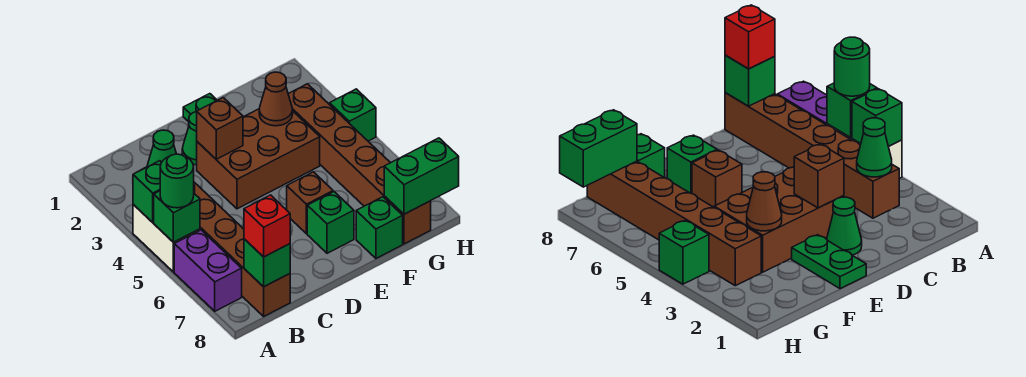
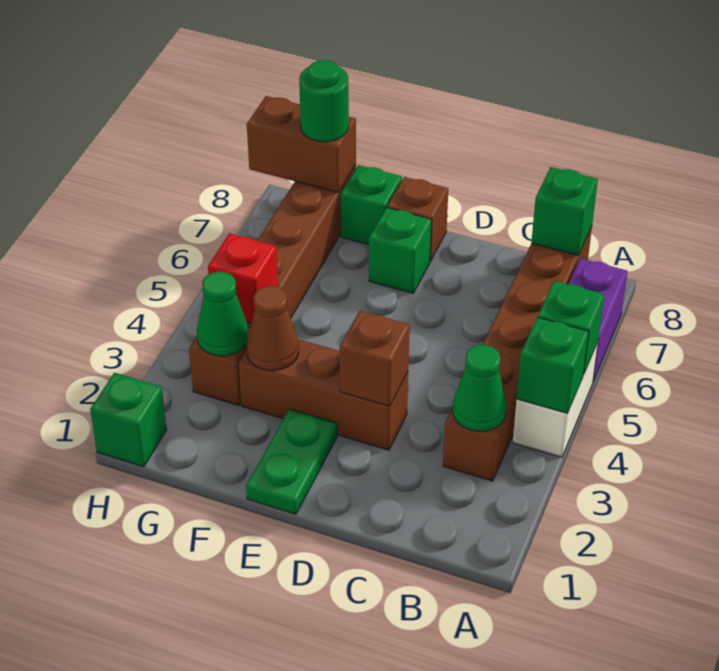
green round brick A5 level 3 -> green round brick G8 level 3
red brick B8 level 3 -> red brick G4 level 2
green cone D2 level 1 -> green cone G3 level 2
brown brick D3:F4 level 1 -> brown brick D3:F3 level 1
brown brick E6 level 1 -> brown brick E8 level 1
green brick G8:H8 level 2 -> brown brick G8:H8 level 2
green brick H4 level 1 -> green brick H1 level 1

